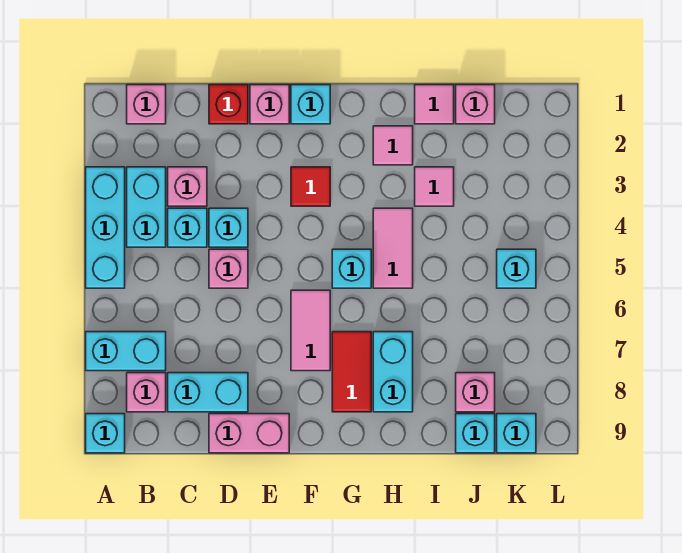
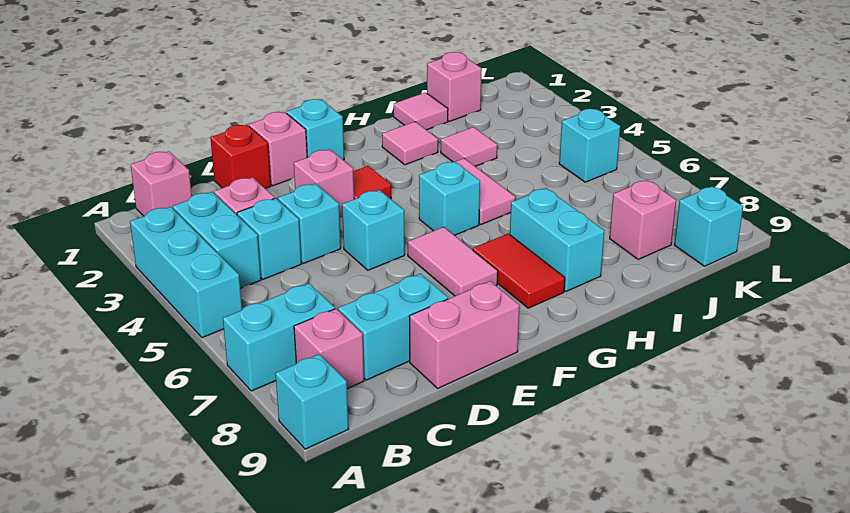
pink brick D5 level 1 -> pink brick E3 level 1
cyan brick J9 level 1 -> cyan brick E5 level 1

